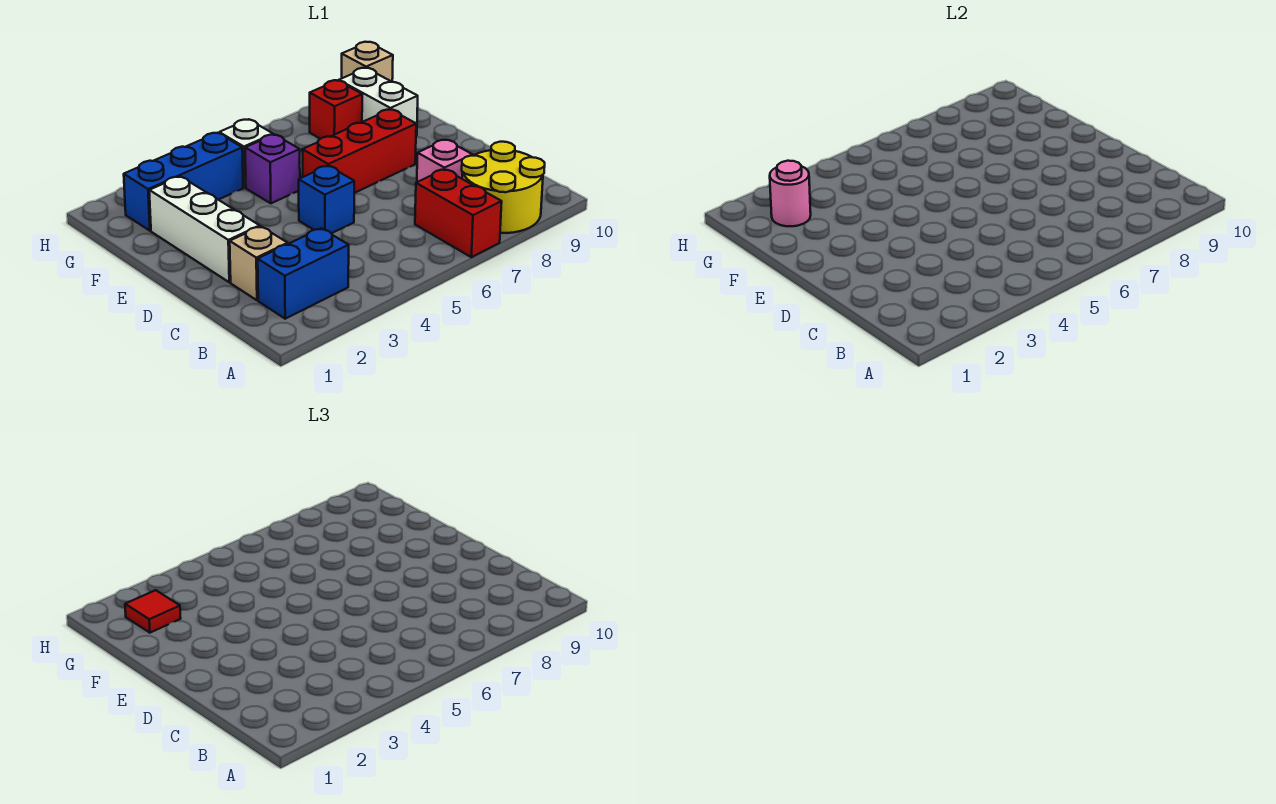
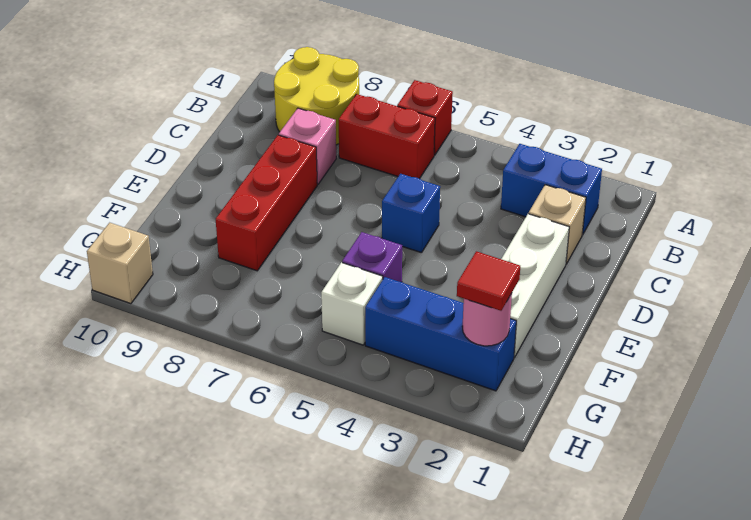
red brick A7:B7 level 1 -> red brick B6:B7 level 1
red brick E6:E8 level 1 -> red brick D8:F8 level 1
white brick F9:G9 level 1 -> none
red brick G8 level 1 -> red brick A6 level 1

